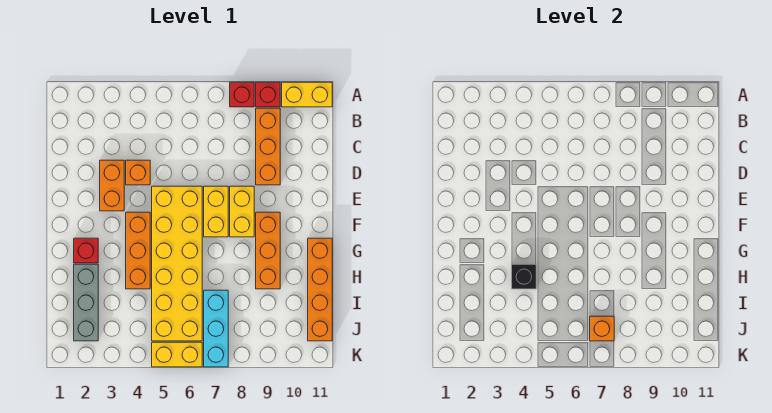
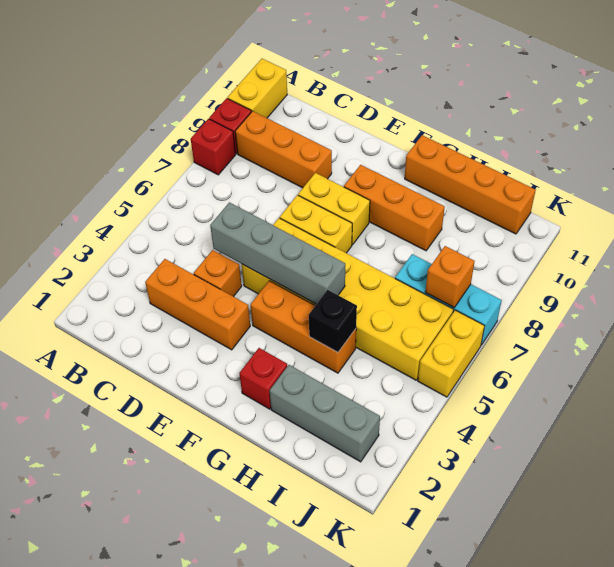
orange brick D3:E3 level 1 -> orange brick C3:E3 level 1
none -> grey brick D5:G5 level 2

